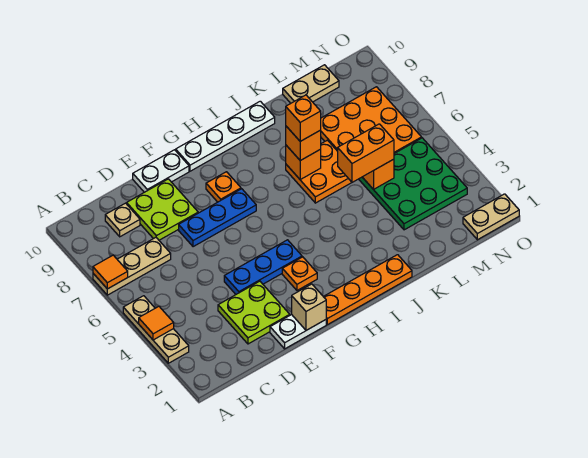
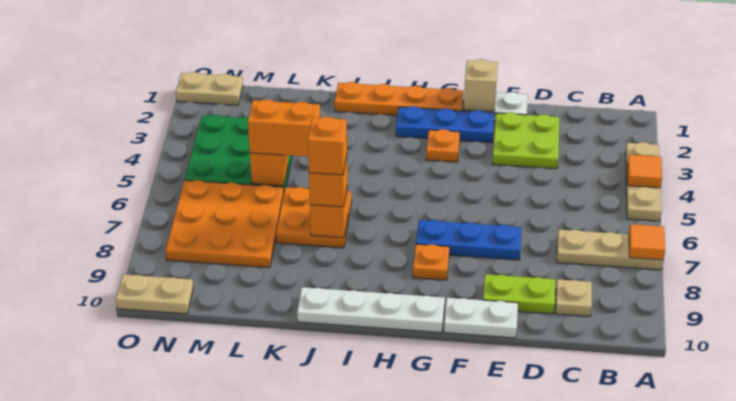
lime plate D8:E9 level 1 -> lime plate D9:E9 level 1
blue plate E4:G4 level 1 -> blue plate F2:H2 level 1
tan plate L10:M10 level 1 -> tan plate N10:O10 level 1

